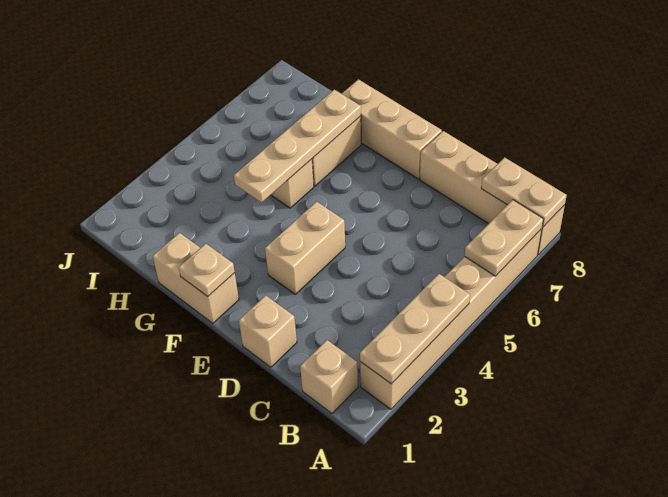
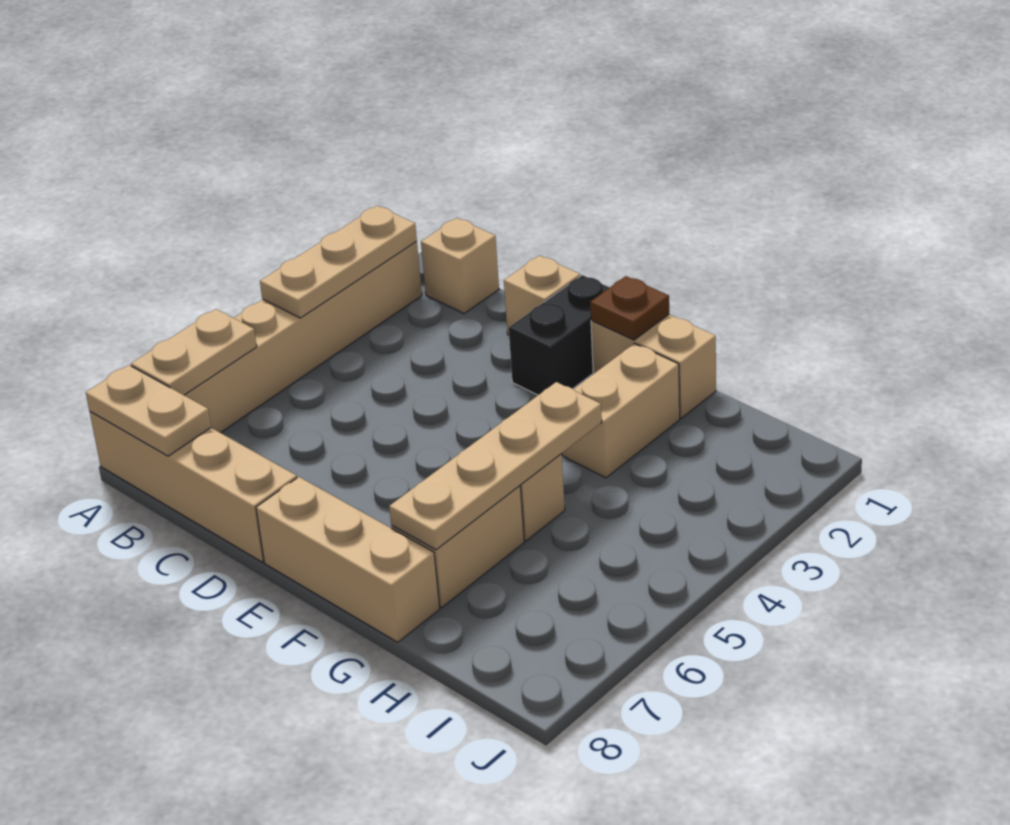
none -> black brick E1:E2 level 1
tan brick E3:E4 level 1 -> tan brick G2:G3 level 1
tan plate F1 level 2 -> brown plate F1 level 2

